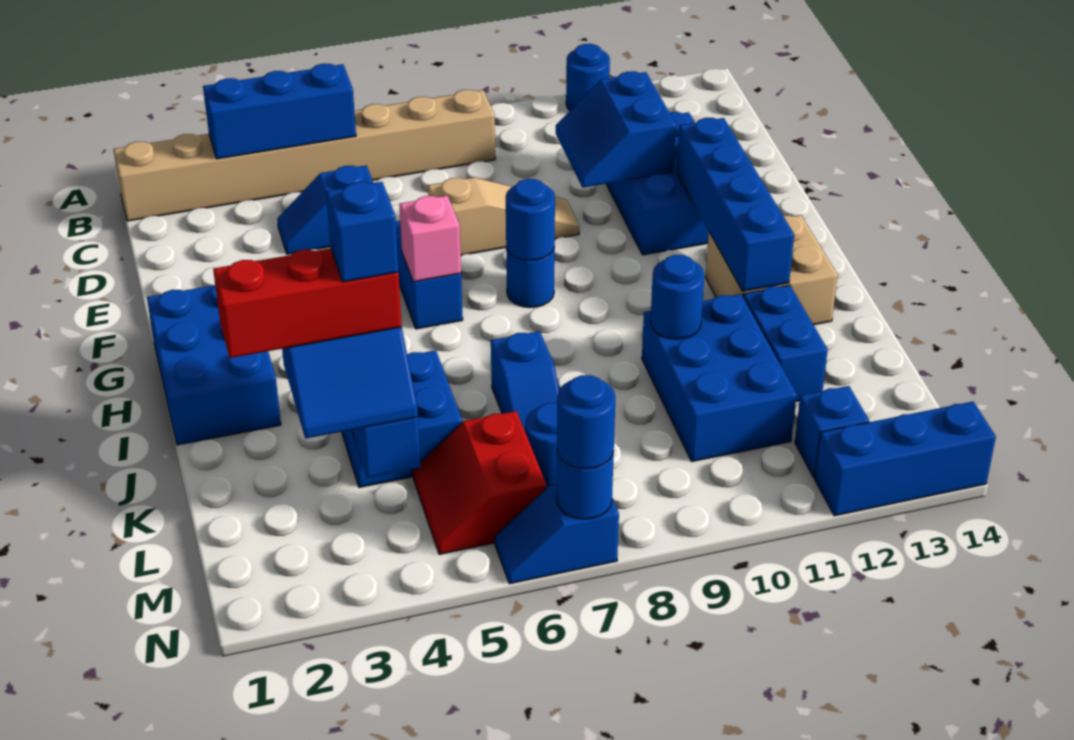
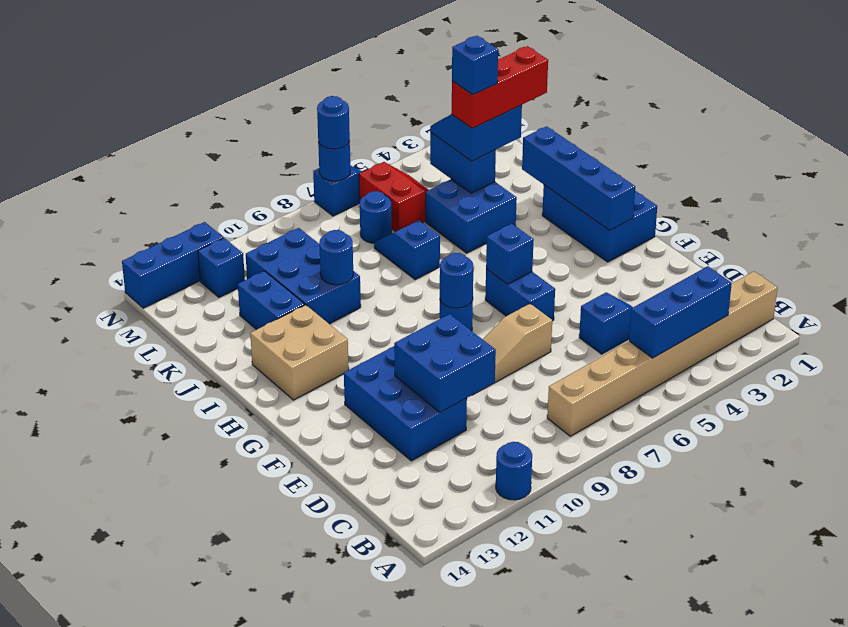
blue slope D10:E11 level 2 top 11 -> blue brick D10:E11 level 2
blue brick F12:I12 level 2 -> blue brick G2:J2 level 2
pink brick G6 level 2 -> blue brick G6 level 2

